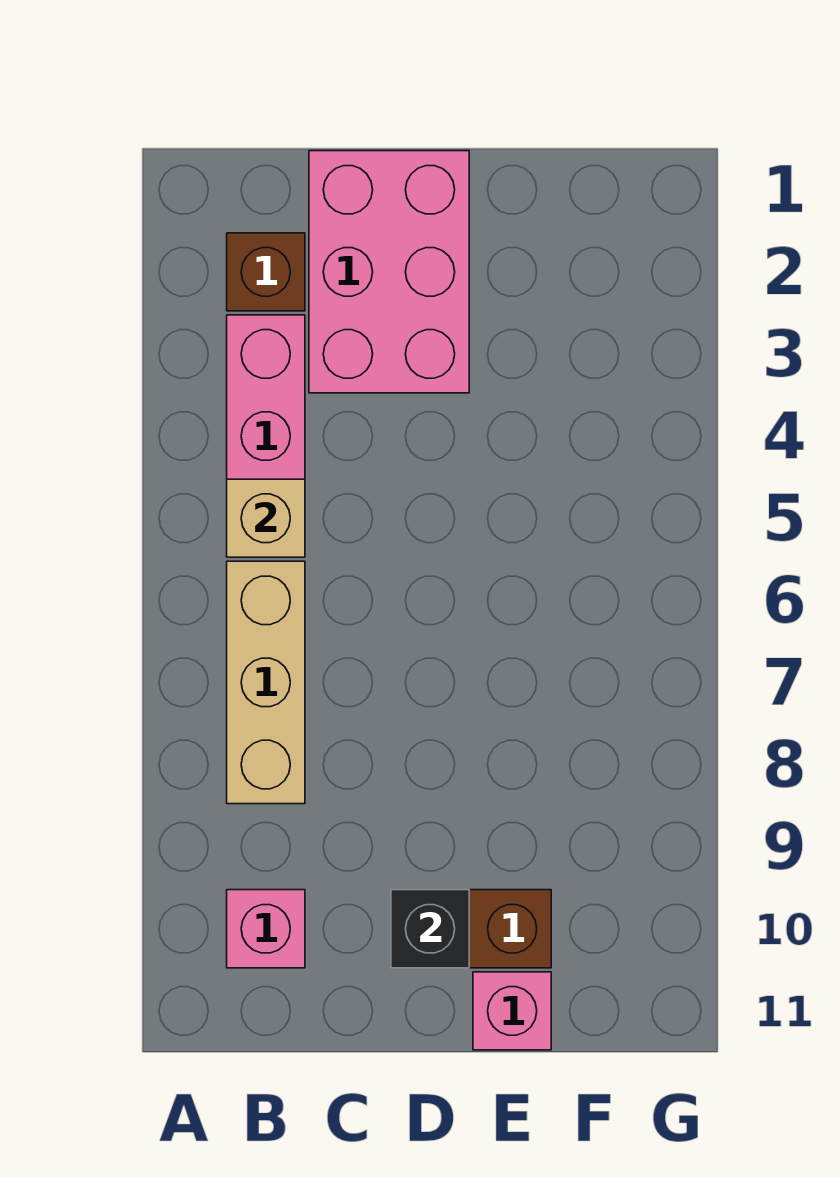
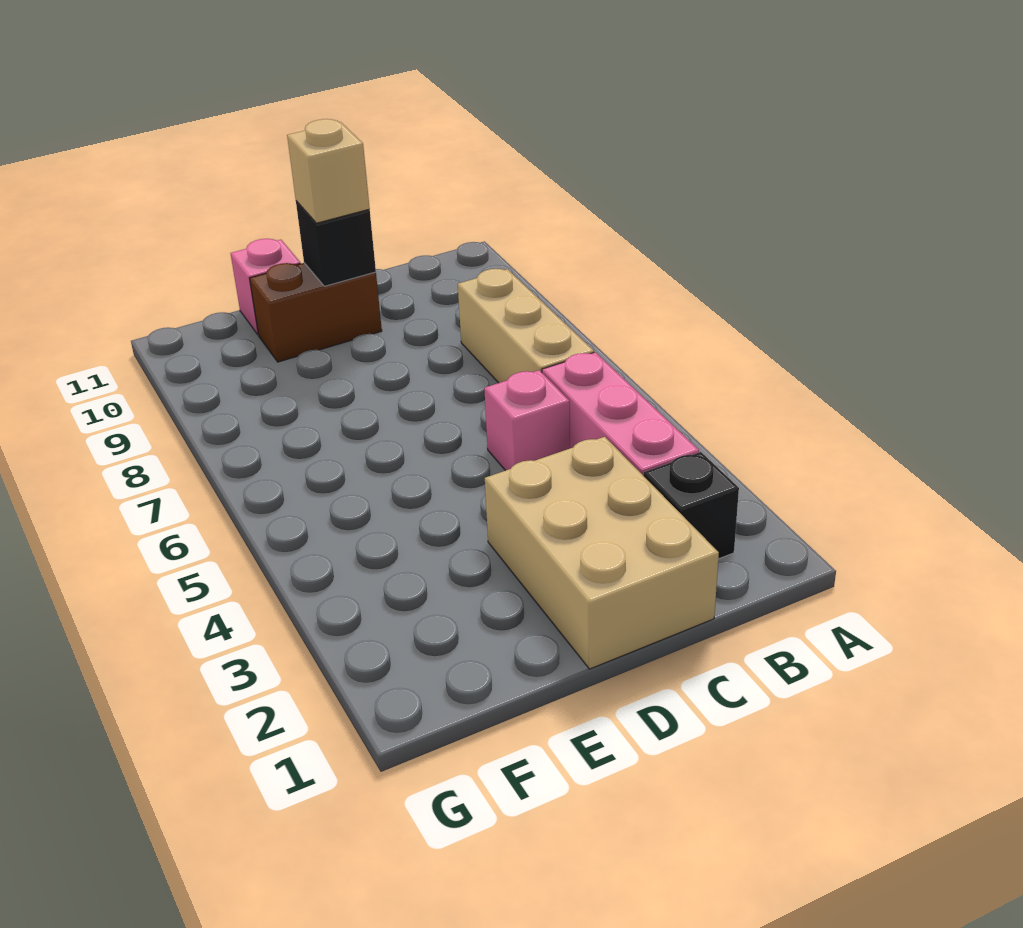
brown brick B2 level 1 -> black brick B2 level 1
tan brick B5 level 2 -> tan brick D10 level 3
pink brick B10 level 1 -> pink brick C5 level 1
pink brick C1:D3 level 1 -> tan brick C1:D3 level 1

